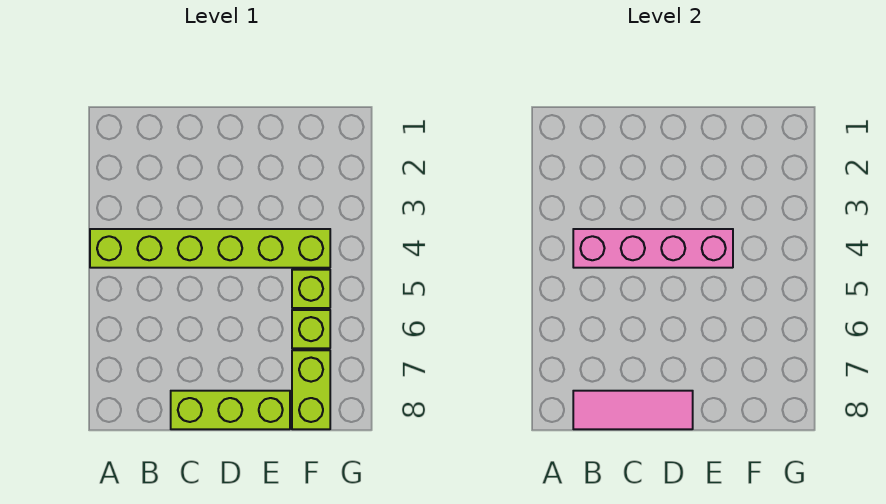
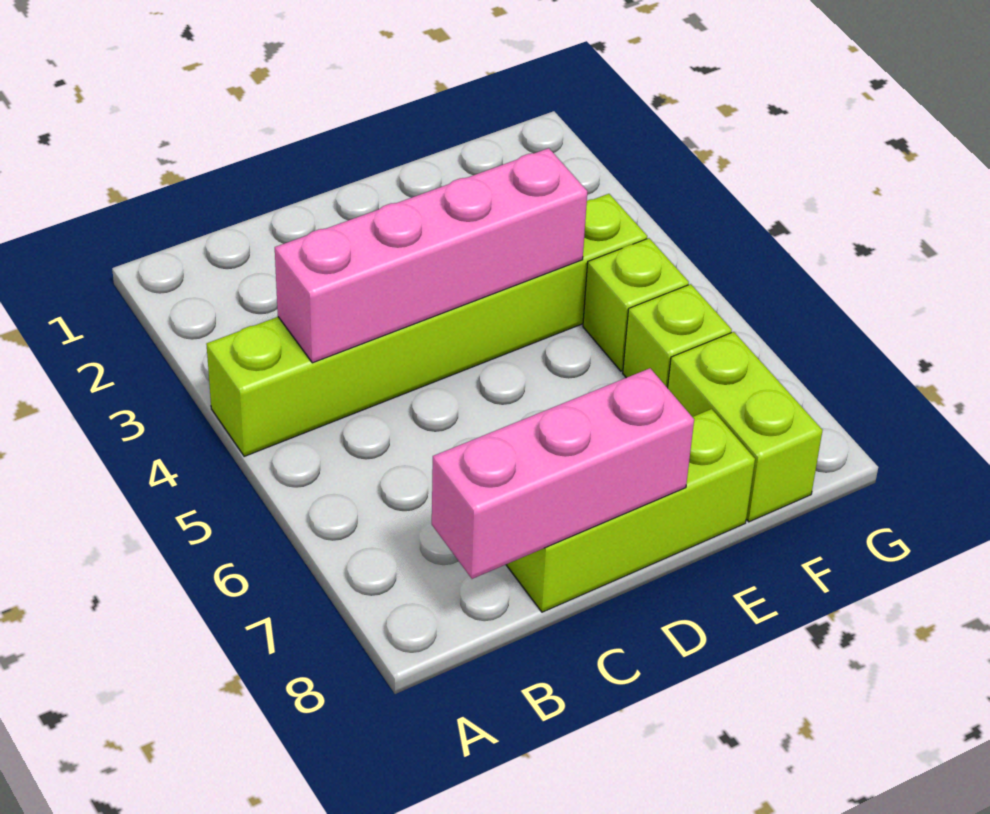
pink tile B8:D8 level 2 -> pink brick B8:D8 level 2

